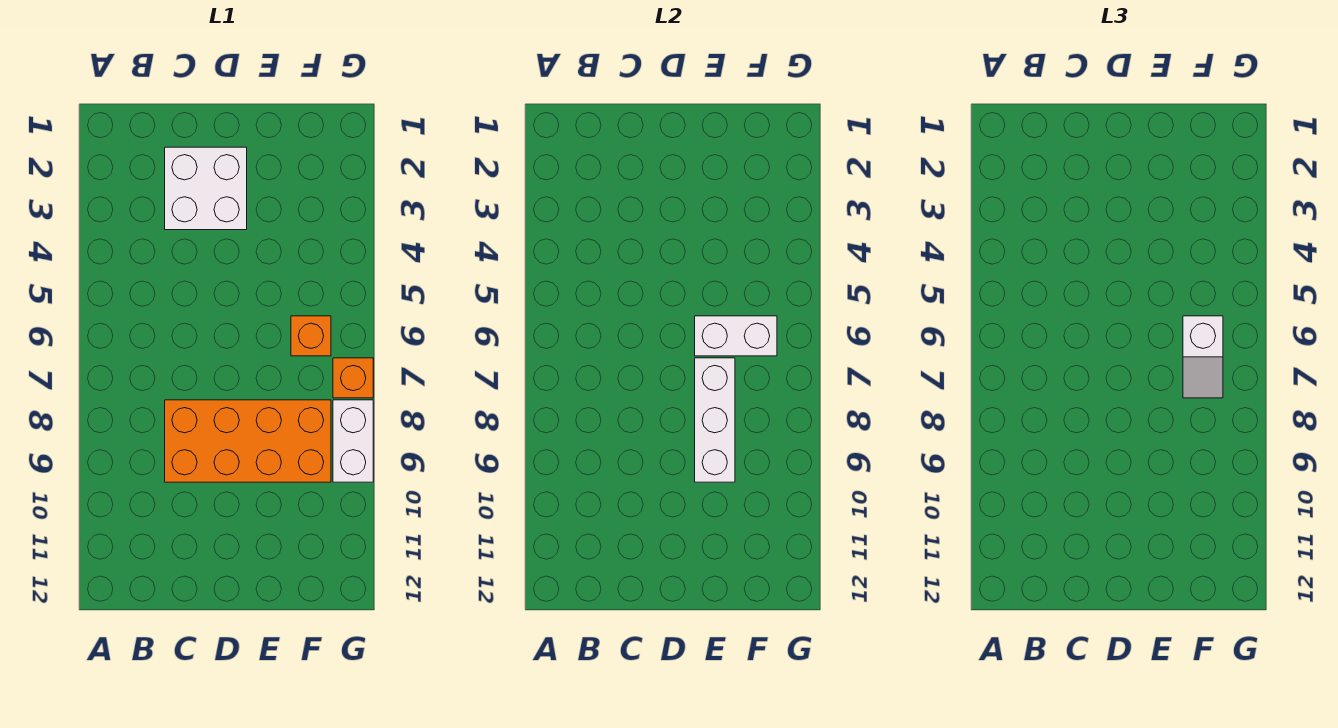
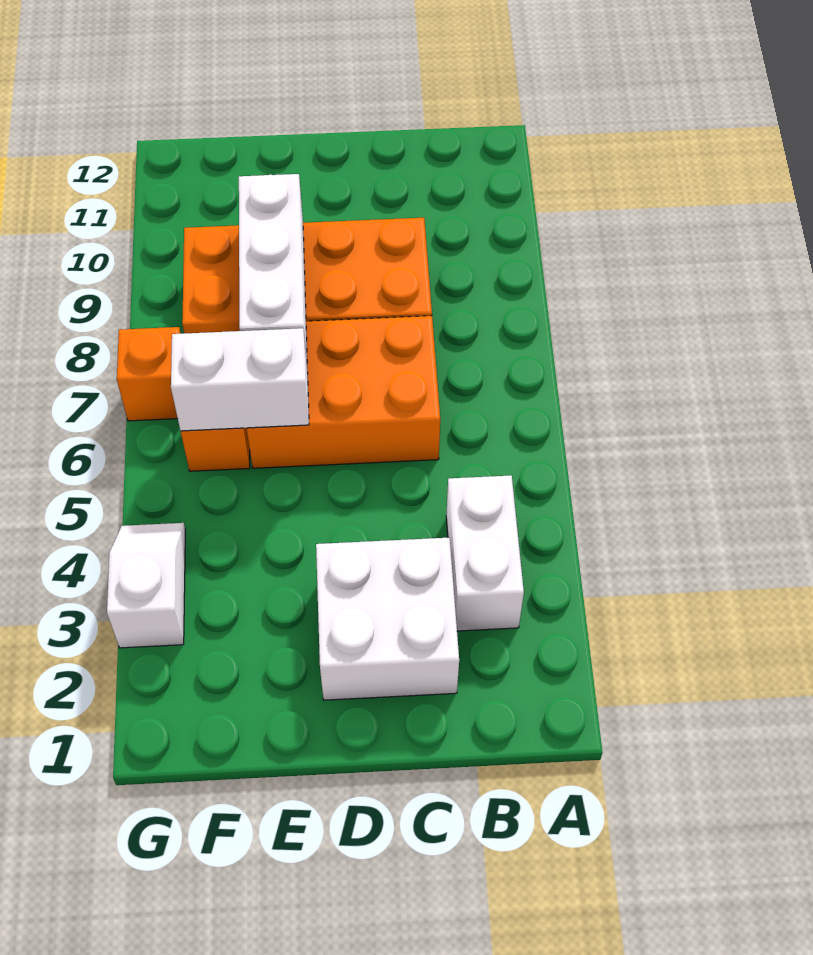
none -> orange brick C6:E7 level 1
white slope F6:F7 level 3 top 6 -> white slope G3:G4 level 1 top 3
white brick G8:G9 level 1 -> white brick B3:B4 level 1

